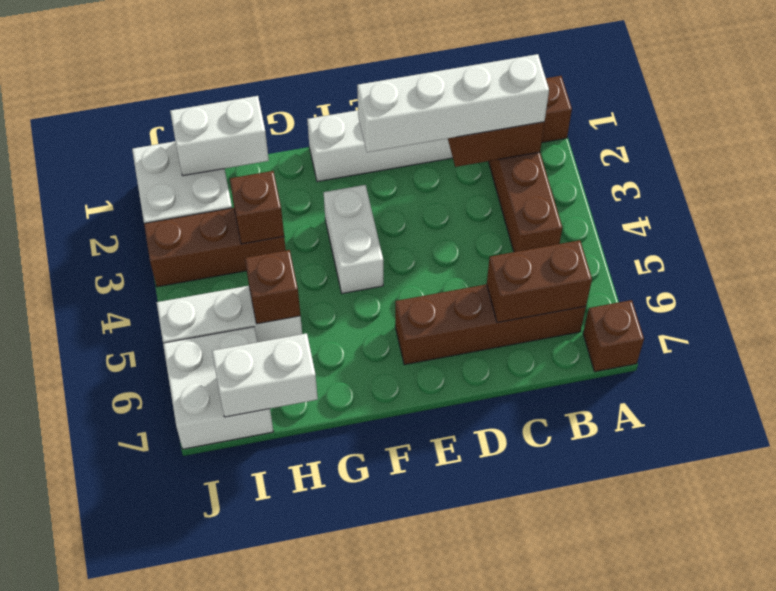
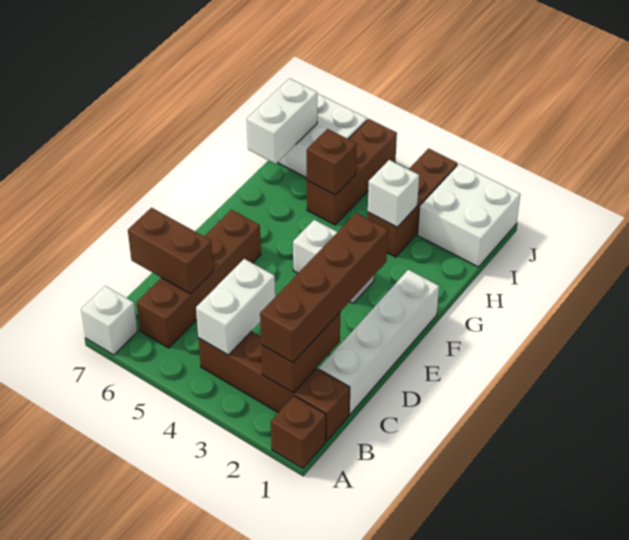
brown brick A7 level 1 -> white brick A7 level 1
white brick B2:E2 level 3 -> brown brick B2:E2 level 3
brown brick B6:C6 level 2 -> brown brick C6:C7 level 2
white brick H1:I1 level 2 -> white brick B4:C4 level 2
brown brick H3 level 2 -> white brick H3 level 2
white brick H5:J5 level 1 -> brown brick H5:J5 level 1

